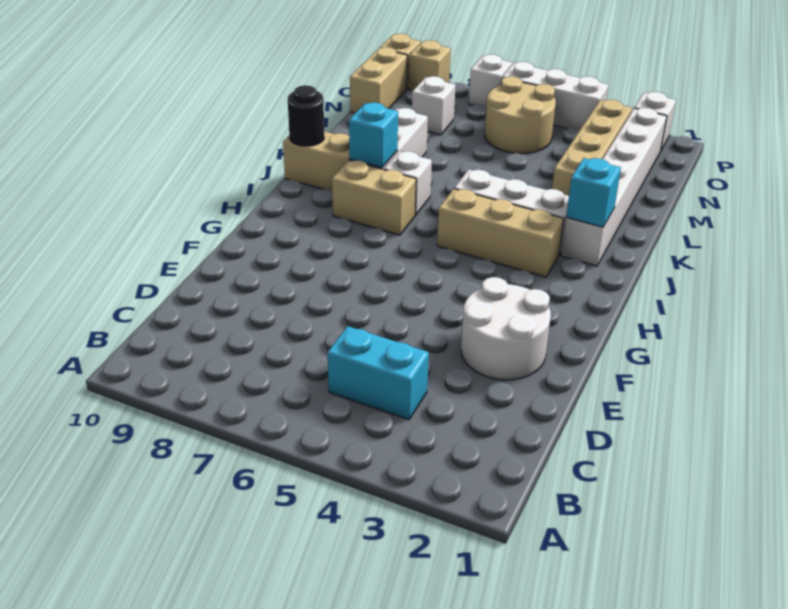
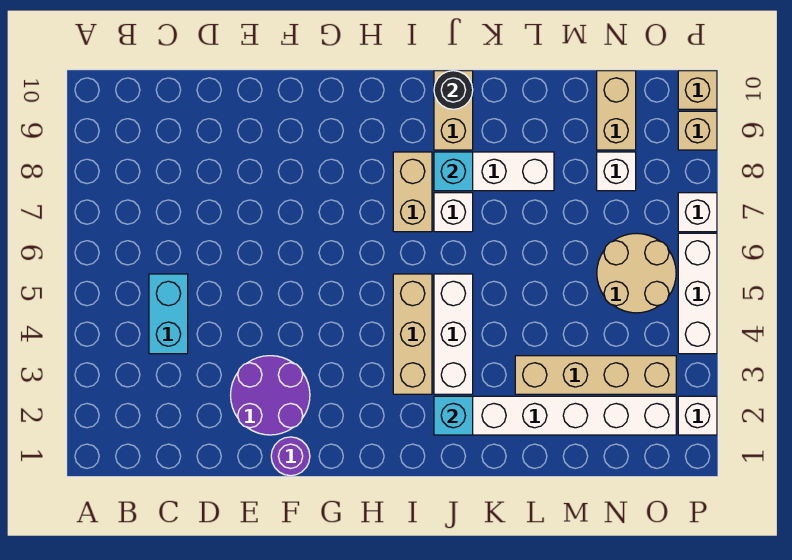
white round brick E2:F3 level 1 -> purple round brick E2:F3 level 1
none -> purple round brick F1 level 1
tan brick N10:O10 level 1 -> tan brick N9:N10 level 1

